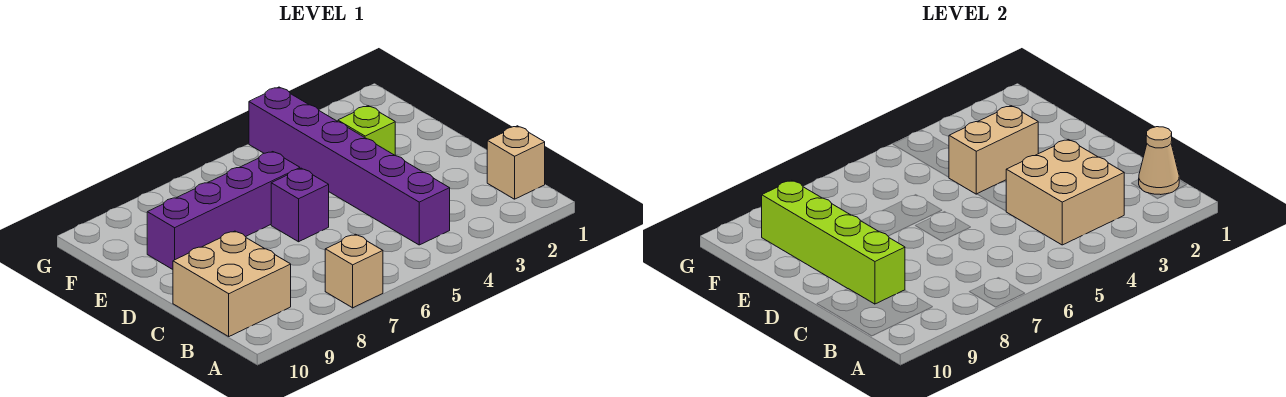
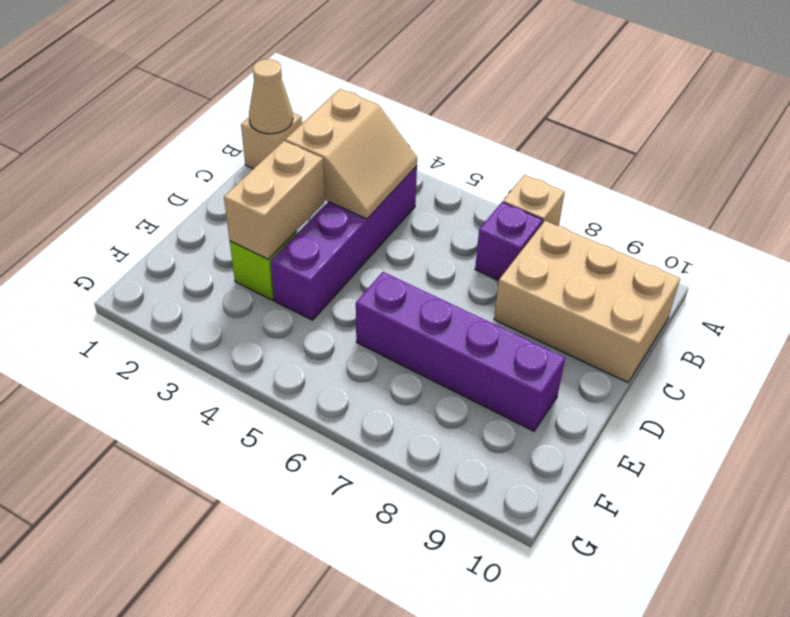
tan brick B3:C4 level 2 -> tan slope B3:C4 level 2 top 3
purple brick B4:G4 level 1 -> purple brick B4:E4 level 1
tan brick B9:C10 level 1 -> tan brick B8:C10 level 1
lime brick C9:F9 level 2 -> none
purple brick D6 level 1 -> purple brick B7 level 1
tan brick E3:E4 level 2 -> tan brick D3:E3 level 2

